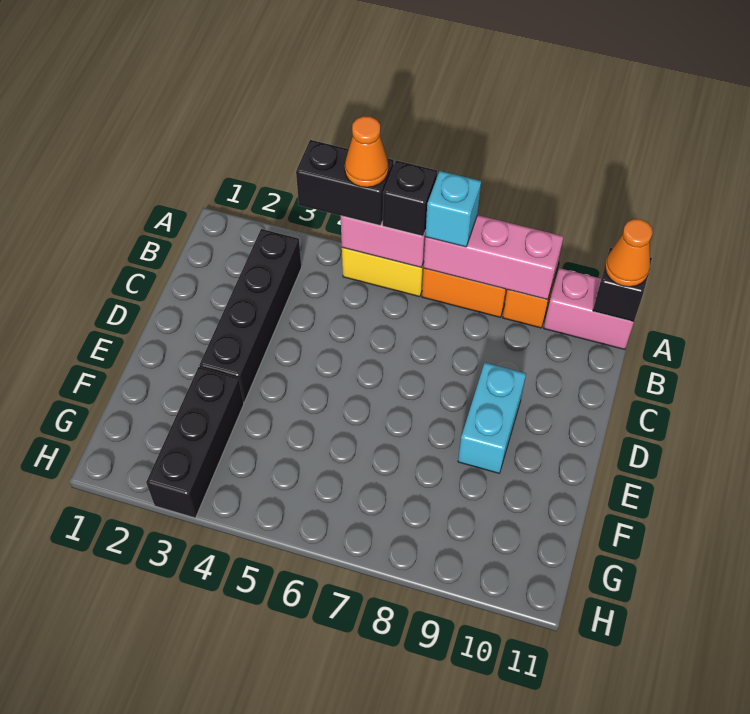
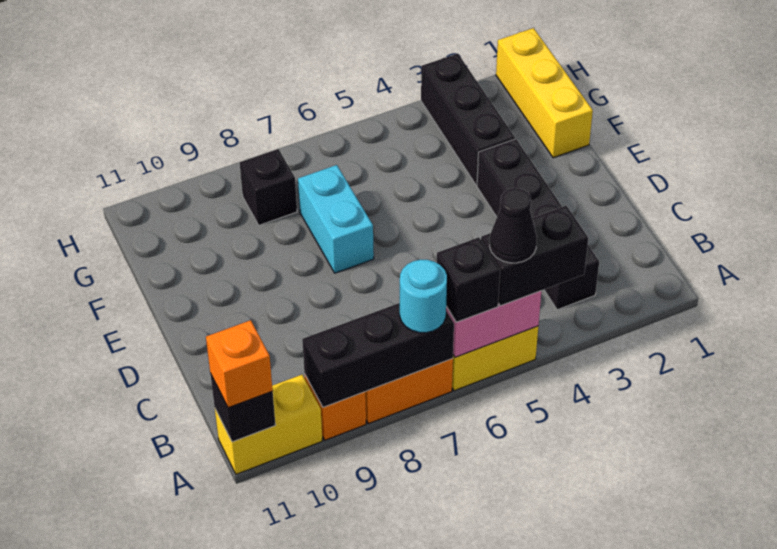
orange cone A5 level 4 -> black cone A5 level 4
pink brick A7:A9 level 2 -> black brick A7:A9 level 2
cyan brick A7 level 3 -> cyan round brick A7 level 3
pink brick A10:A11 level 1 -> yellow brick A10:A11 level 1
orange cone A11 level 3 -> orange brick A11 level 3
cyan brick D9:E9 level 1 -> cyan brick E7:F7 level 1
none -> yellow brick F1:H1 level 1
none -> black brick G8 level 1

